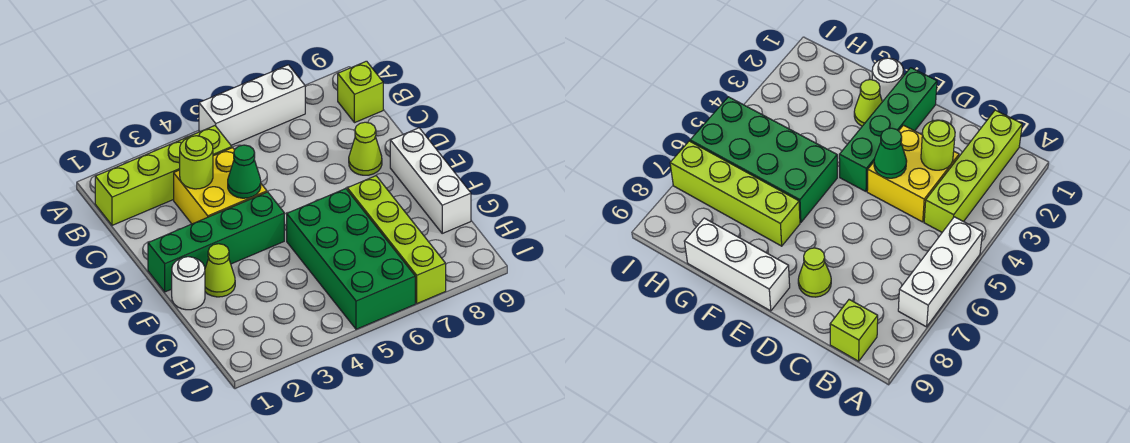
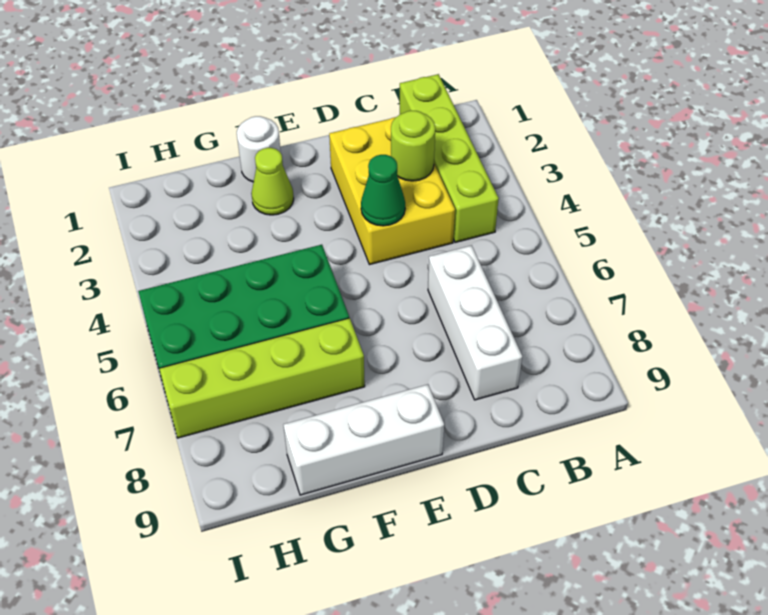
white brick A5:A7 level 1 -> white brick C6:C8 level 1
lime brick B9 level 1 -> none
yellow brick C3:D4 level 1 -> yellow brick C2:D4 level 1
lime cone D8 level 1 -> none
green brick E1:E4 level 1 -> none

